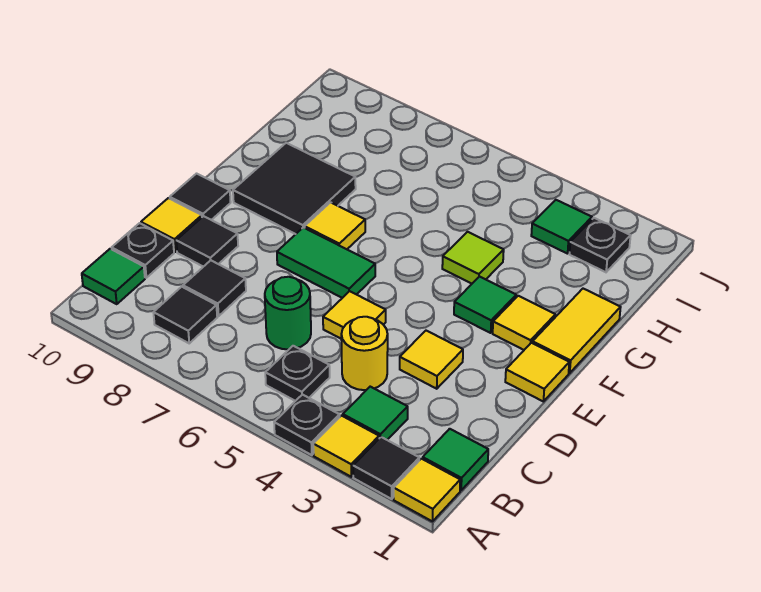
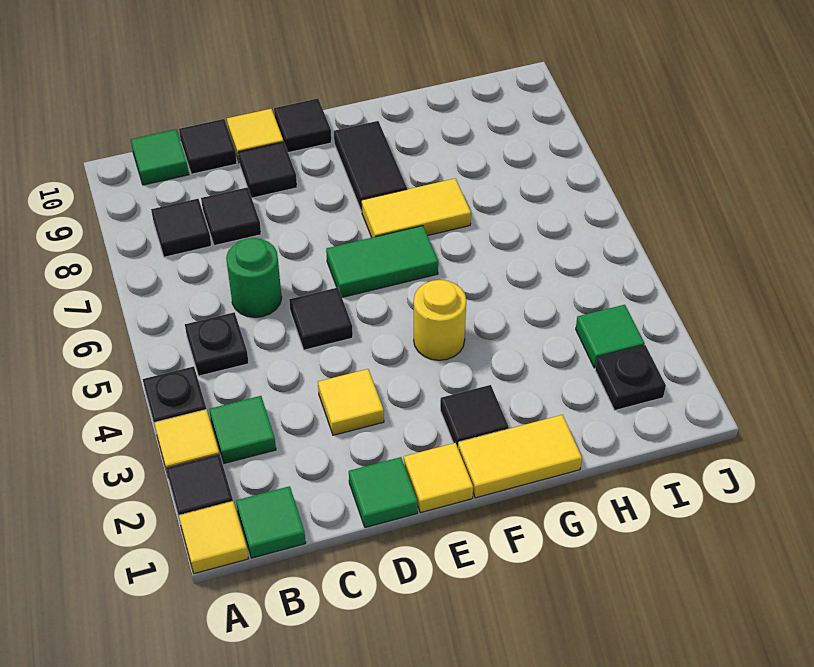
yellow round brick C4 level 1 -> yellow round brick F4 level 1
black plate C10 level 1 -> black tile C10 level 1
yellow tile D5 level 1 -> black tile D5 level 1
green tile E6:E7 level 1 -> green tile E6:F6 level 1
yellow tile F2 level 1 -> black tile F2 level 1
green tile F3 level 1 -> green tile D1 level 1
yellow tile F7 level 1 -> yellow tile F7:G7 level 1
black tile F8:G9 level 1 -> black tile F8:F9 level 1
lime tile G4 level 1 -> none

